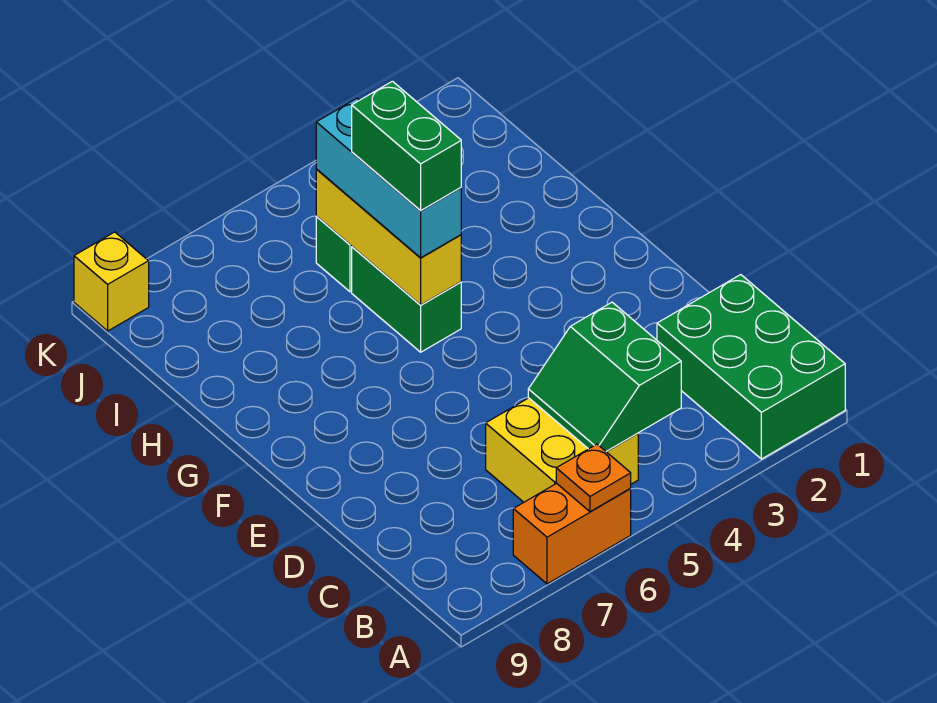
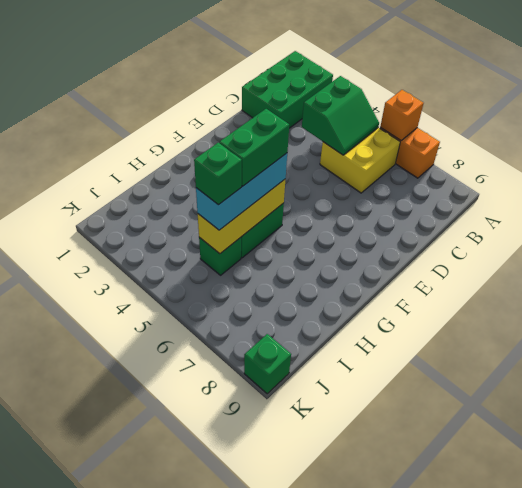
orange plate A6 level 2 -> orange brick A6 level 2
none -> green brick I5 level 4
yellow brick K9 level 1 -> green brick K9 level 1

